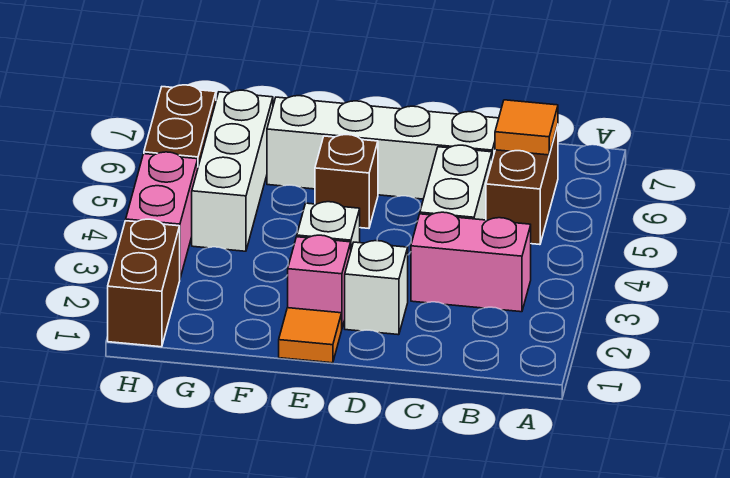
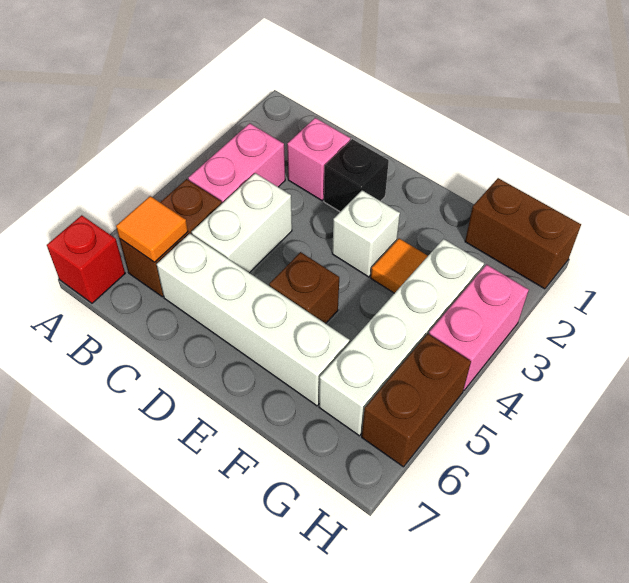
none -> red brick A7 level 1
pink brick B3:C3 level 1 -> pink brick B3:B4 level 1
white brick D2 level 1 -> black brick D2 level 1
orange tile E1 level 1 -> orange tile F3 level 1
pink brick E2 level 1 -> pink brick C2 level 1
white brick G4:G6 level 1 -> white brick G3:G6 level 1
brown brick H1:H2 level 1 -> brown brick G1:H1 level 1

